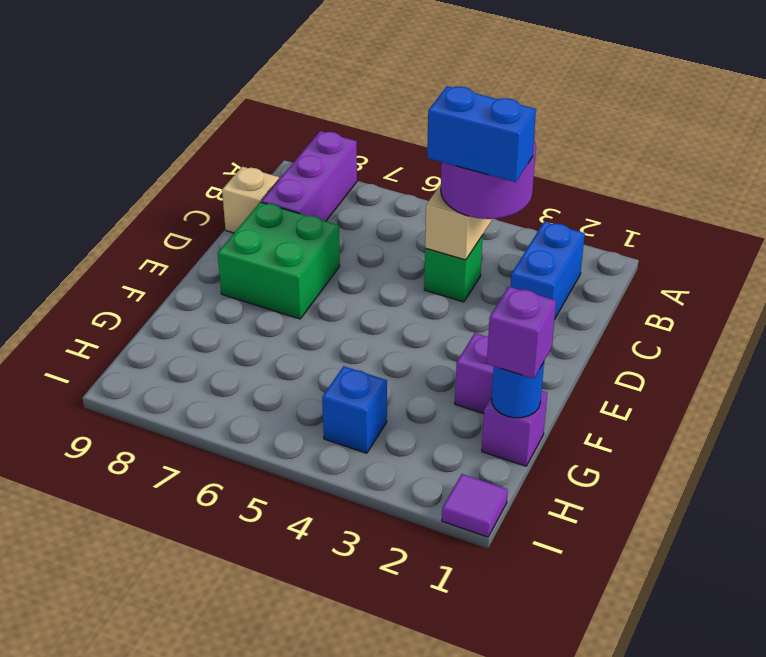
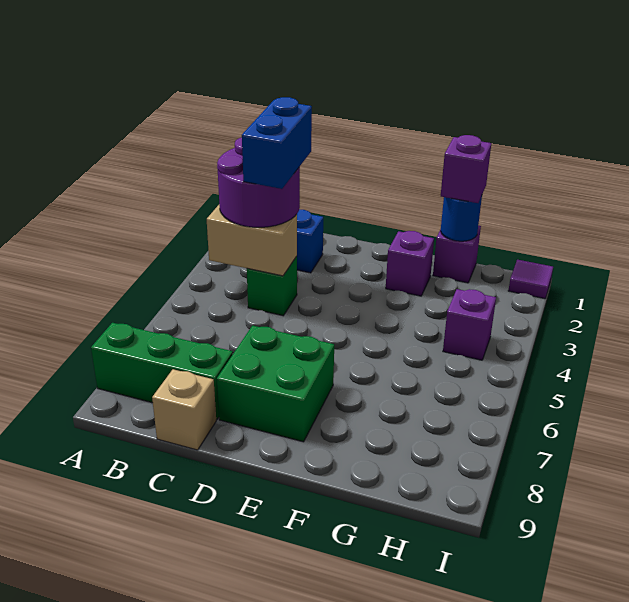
purple brick A8:C8 level 1 -> green brick A8:C8 level 1
blue brick H4 level 1 -> purple brick H4 level 1

